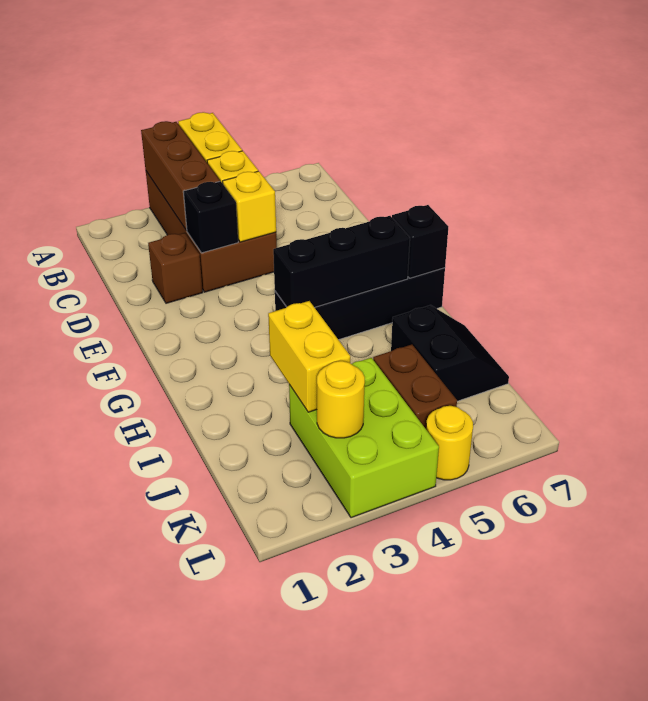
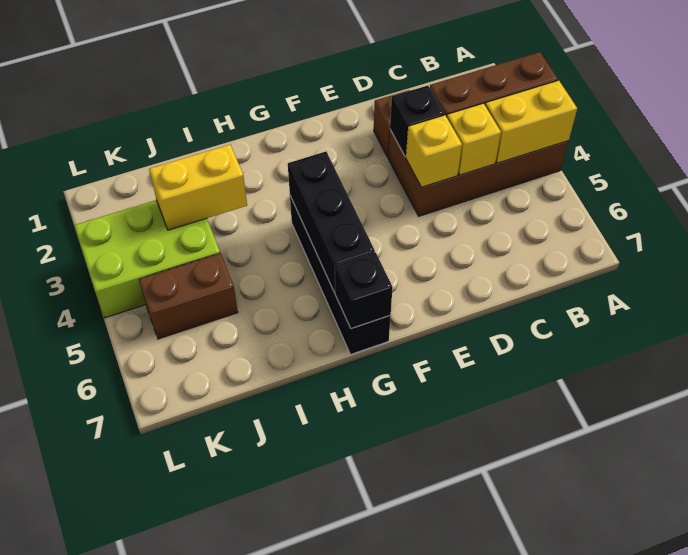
black slope I6:J7 level 1 top 6 -> none
yellow round brick K3 level 2 -> none
yellow round brick L5 level 1 -> none

